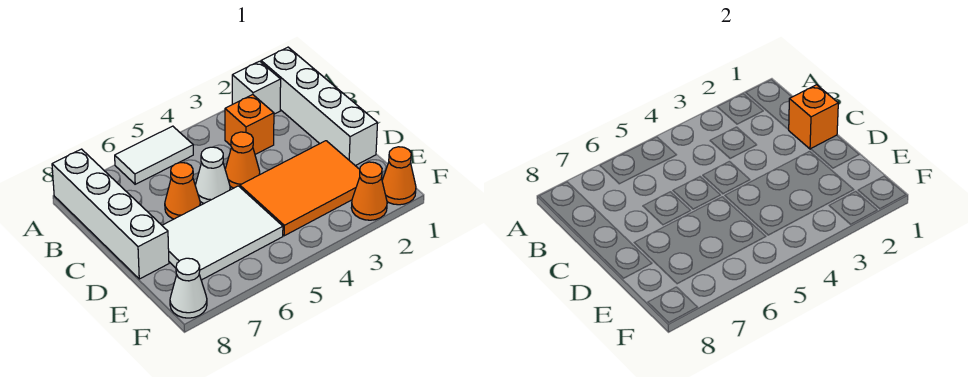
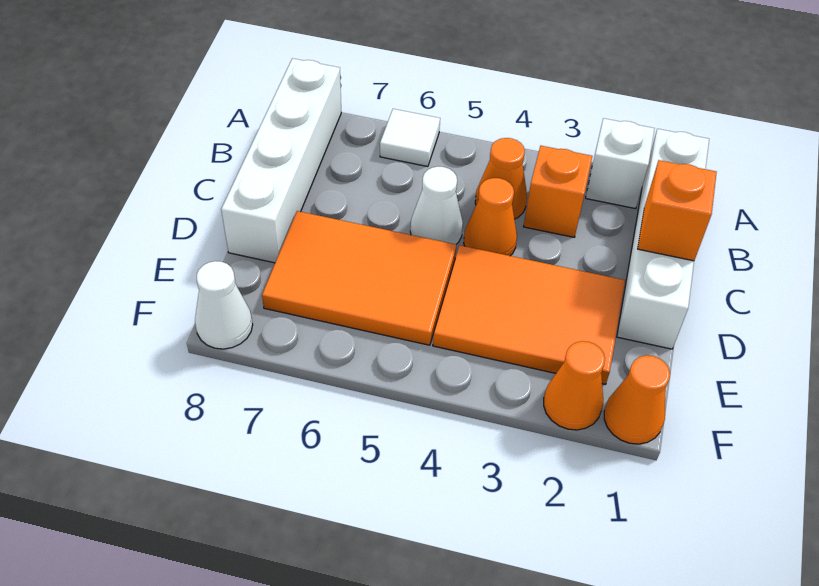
white tile A5:A6 level 1 -> white tile A6 level 1
orange cone C6 level 1 -> orange cone B4 level 1
white tile D5:E7 level 1 -> orange tile D5:E7 level 1

